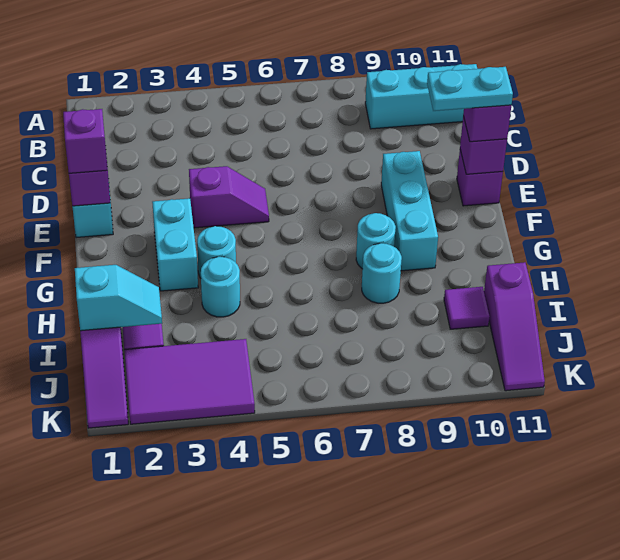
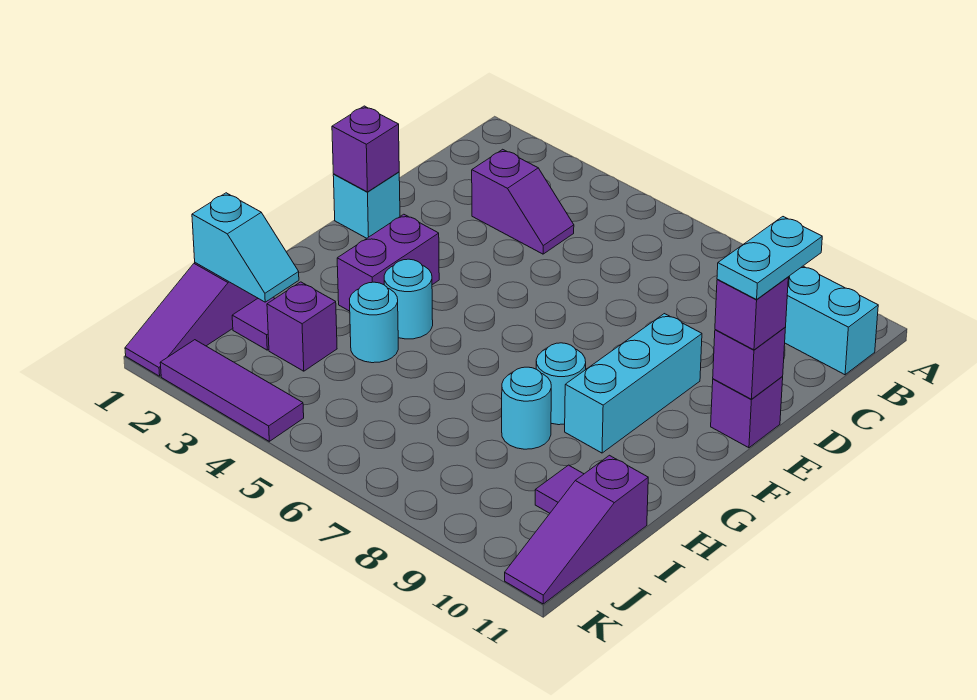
purple brick E1 level 3 -> purple brick I3 level 1
purple slope E4:E5 level 1 top 4 -> purple slope C3:C4 level 1 top 3
cyan plate E10:E11 level 4 -> cyan plate D11:E11 level 4
cyan brick F3:G3 level 1 -> purple brick F3:G3 level 1
purple tile J2:K4 level 1 -> purple tile K2:K4 level 1

